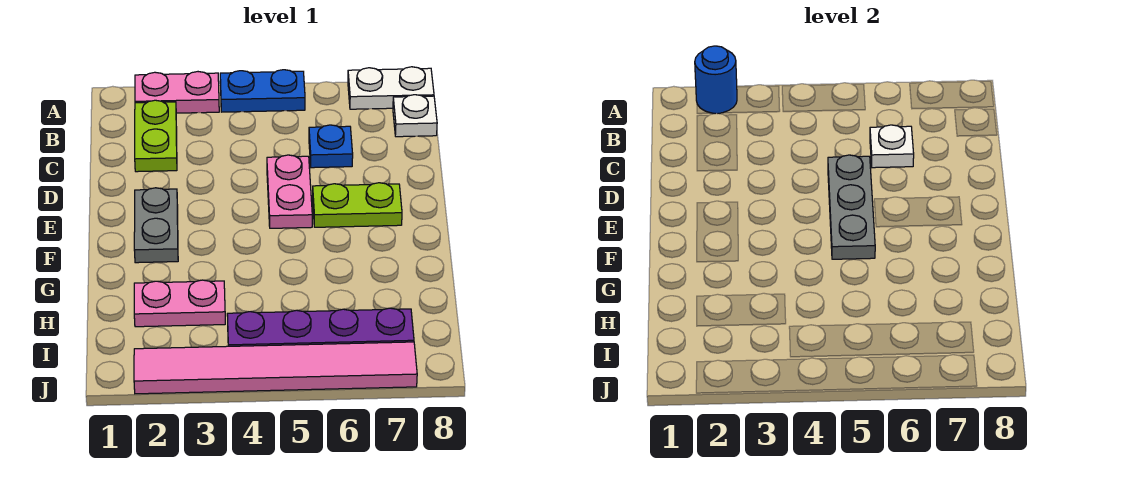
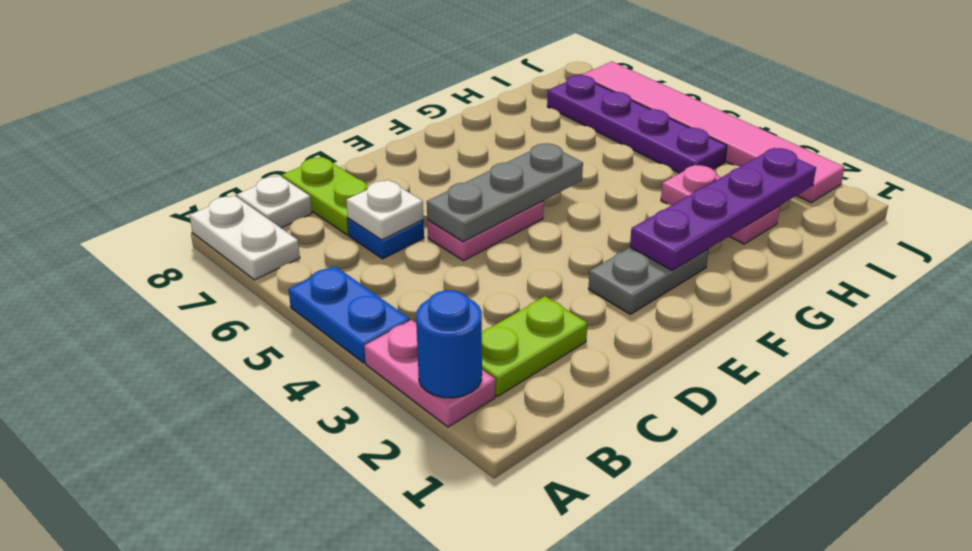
lime plate E6:E7 level 1 -> lime plate C7:C8 level 1
none -> purple plate F2:I2 level 2

